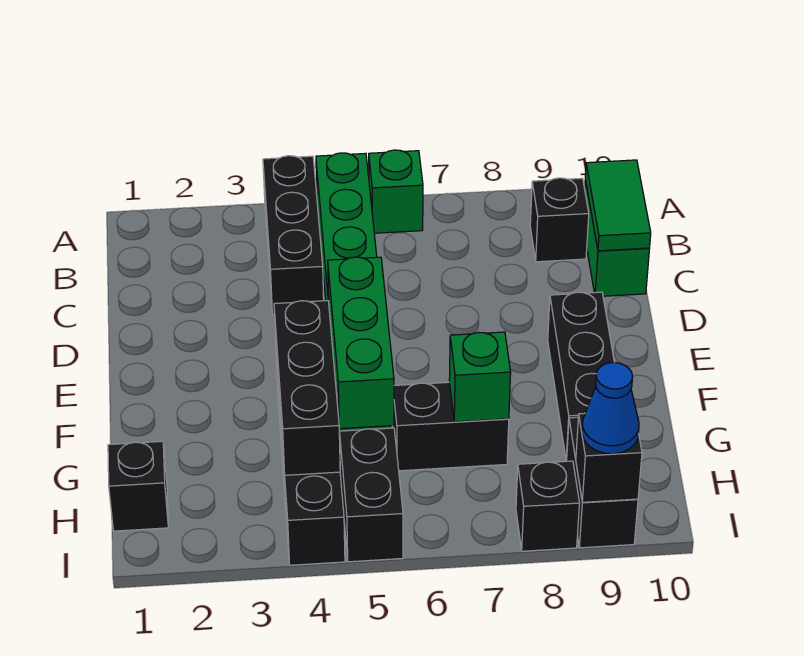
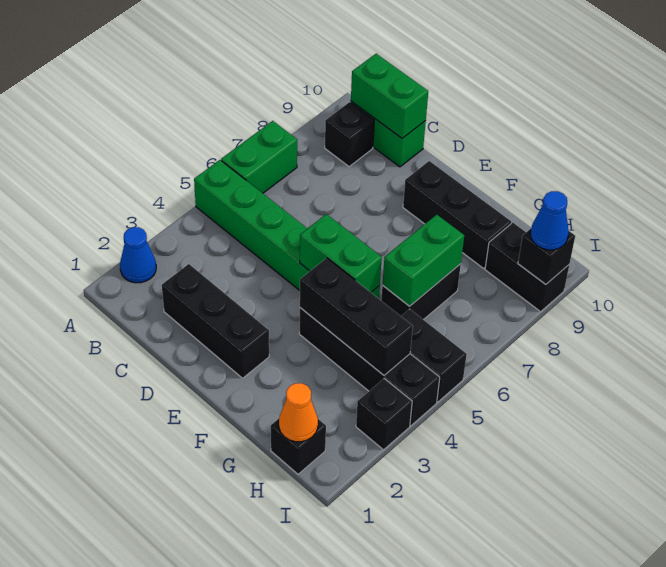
none -> blue cone A2 level 1
black brick A4:C4 level 1 -> black brick C2:E2 level 1
green brick A6 level 1 -> green brick A6:A7 level 1
green tile B10:C10 level 2 -> green brick B10:C10 level 2
green brick E5:G5 level 2 -> green brick E5:F5 level 2
green brick G7 level 2 -> green brick G6:G7 level 2
none -> orange cone H1 level 2
black brick I8 level 1 -> black brick I3 level 1

